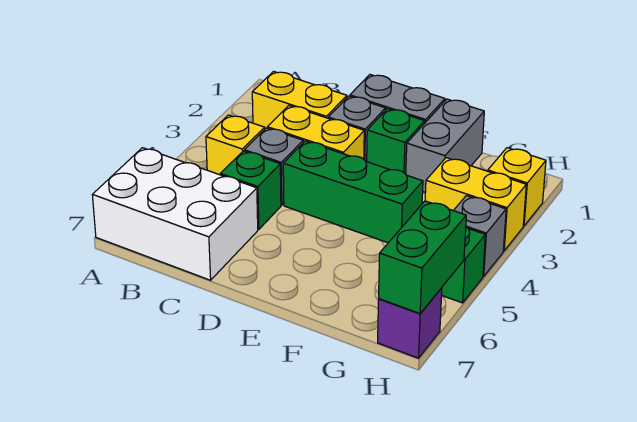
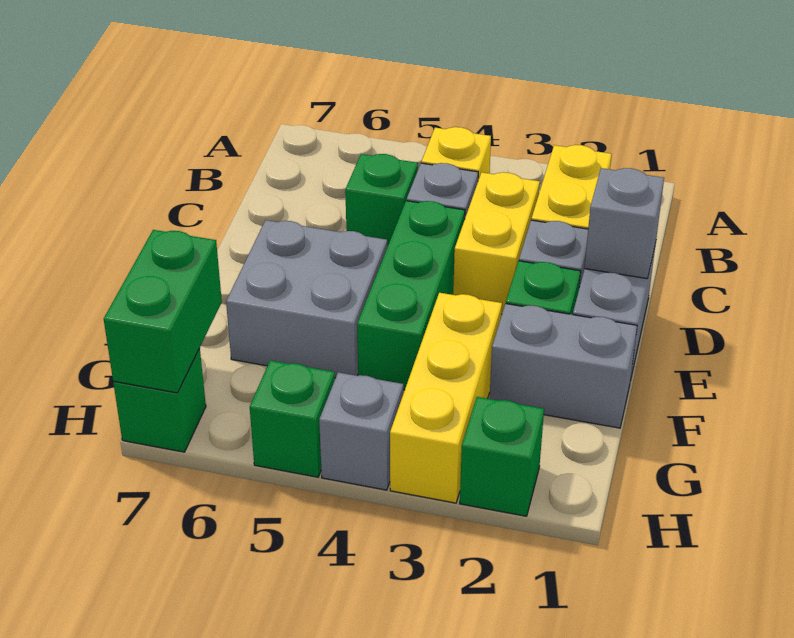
white brick A6:C7 level 1 -> none
none -> grey brick D1 level 2
none -> grey brick E5:F6 level 1
yellow brick G3:H3 level 1 -> yellow brick F3:H3 level 1
yellow brick H2 level 1 -> green brick H2 level 1
green brick H6:H7 level 2 -> green brick G7:H7 level 2
purple brick H7 level 1 -> green brick H7 level 1

